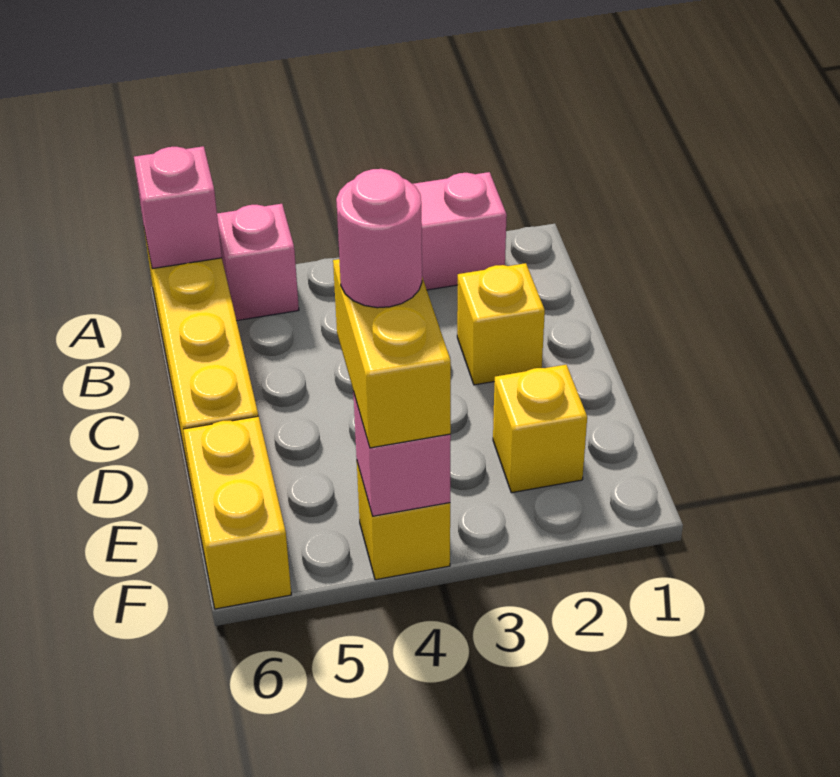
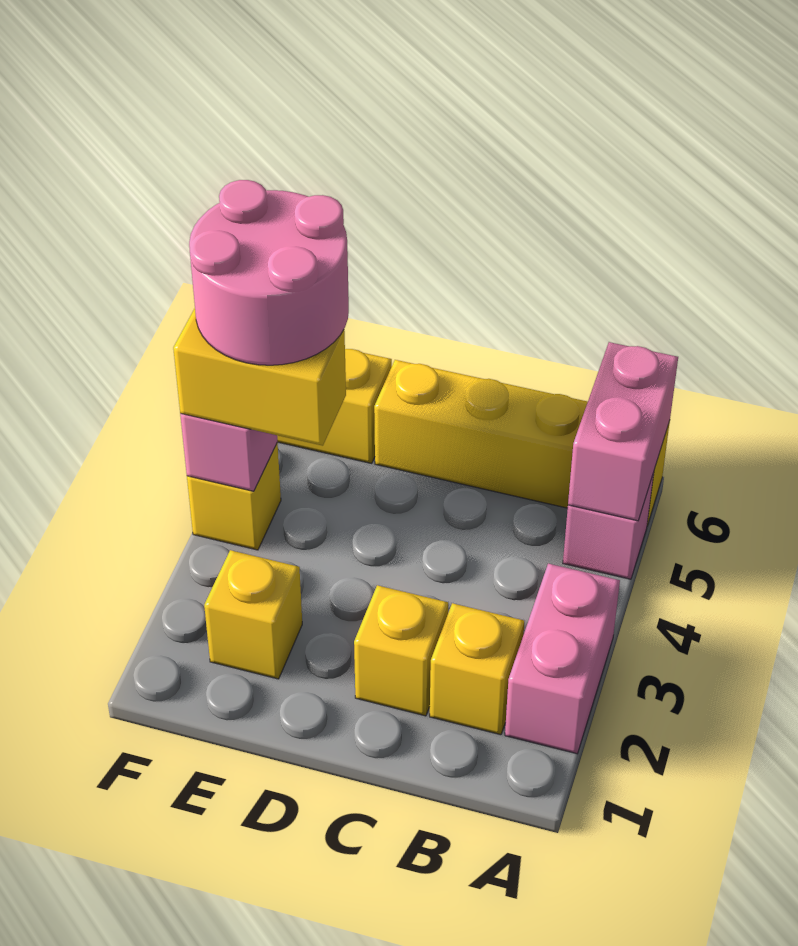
pink brick A6 level 2 -> pink brick A5:A6 level 2
none -> yellow brick B2 level 1
pink round brick E4 level 4 -> pink round brick E4:F5 level 4

